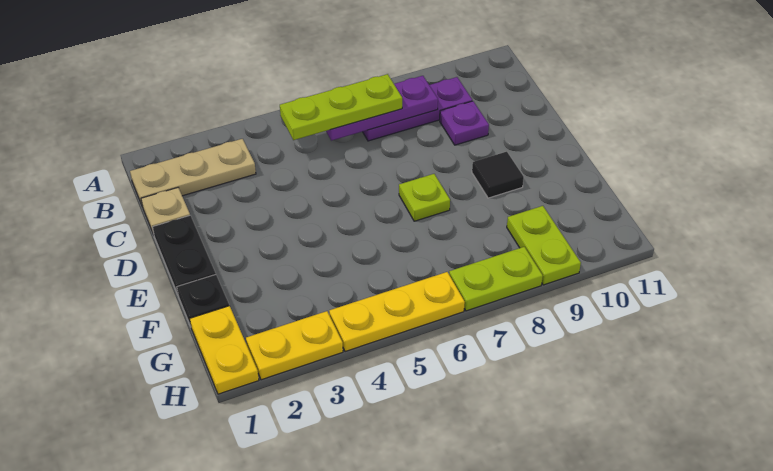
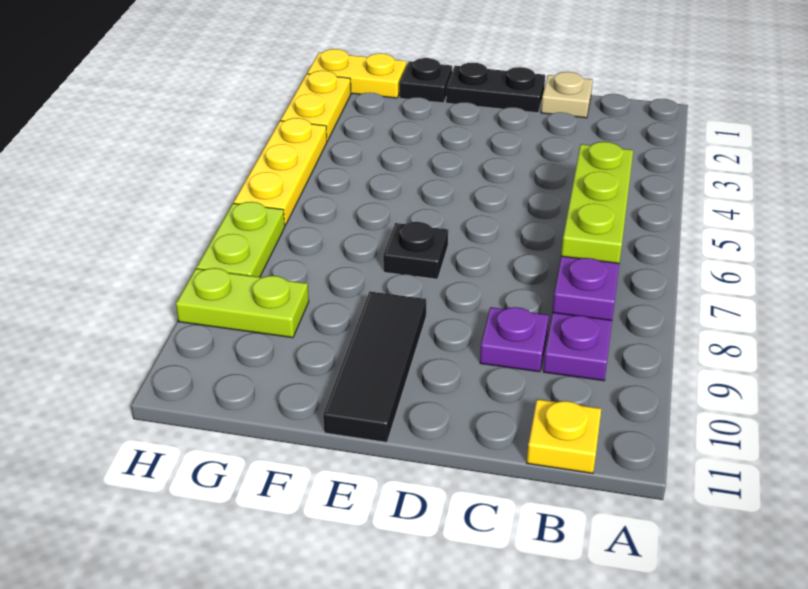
tan plate B1:B3 level 1 -> none
none -> yellow plate B11 level 1
lime plate E7 level 1 -> black plate E7 level 1
black tile E9 level 1 -> black tile E9:E11 level 1

